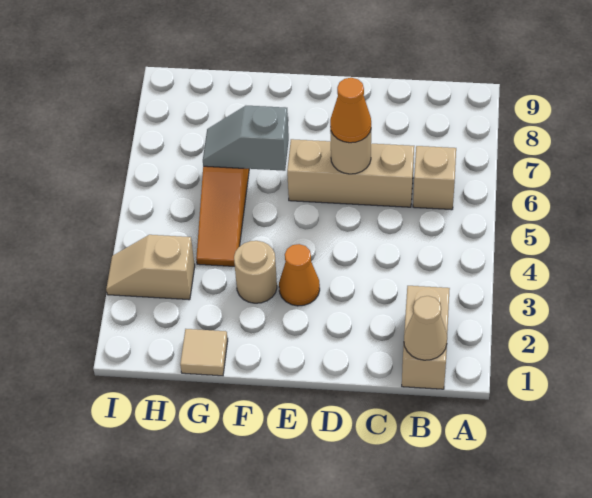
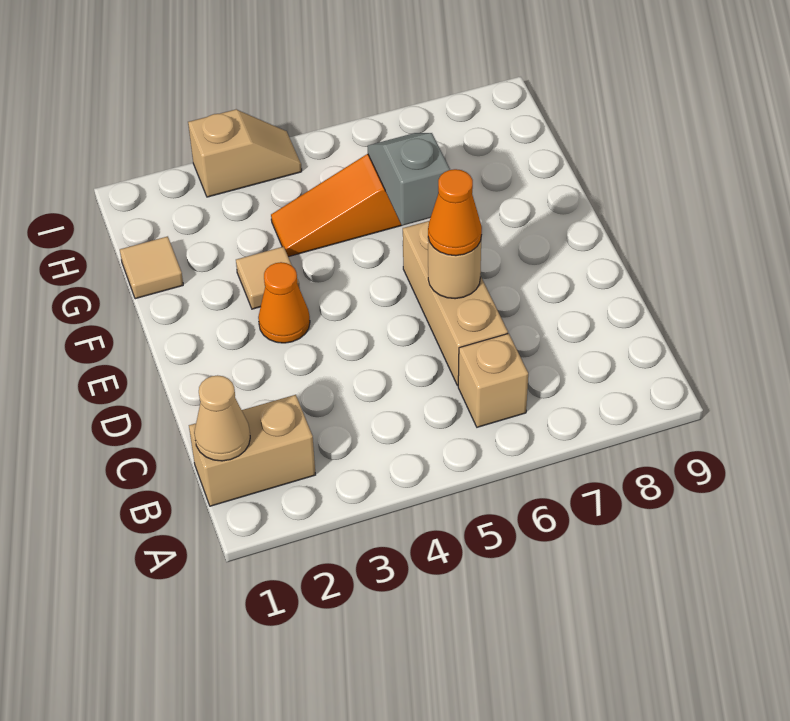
tan round brick F3 level 1 -> tan tile F3 level 1
tan slope H3:I3 level 1 top H -> tan slope I3:I4 level 1 top 3

